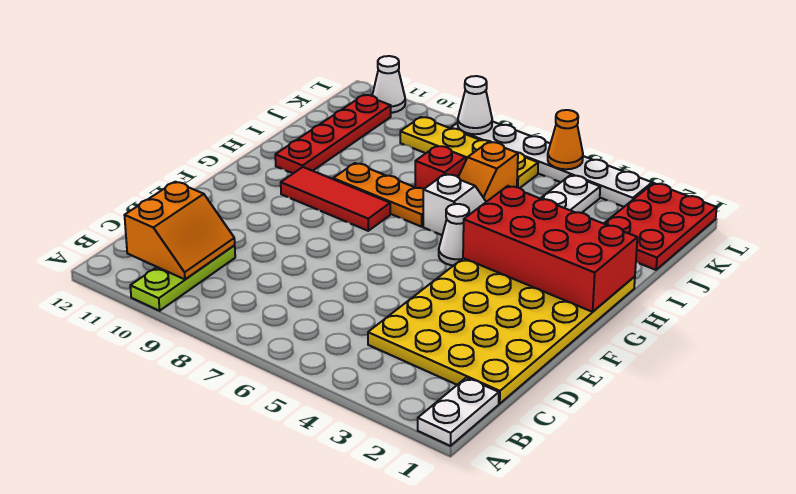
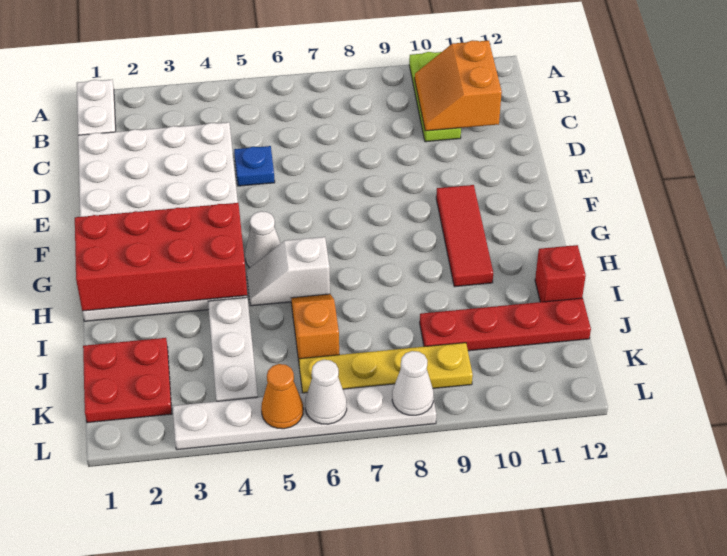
yellow plate C1:H4 level 1 -> white plate C1:H4 level 1
none -> blue plate D5 level 1
red tile G8:G10 level 1 -> red tile F10:H10 level 1
orange plate H7:H9 level 1 -> none
red plate H11:K11 level 1 -> red plate J9:J12 level 1
red brick I7 level 1 -> red brick I12 level 1
red plate J1:L2 level 1 -> red plate J1:K2 level 1
white cone L11 level 1 -> white cone L6 level 2

